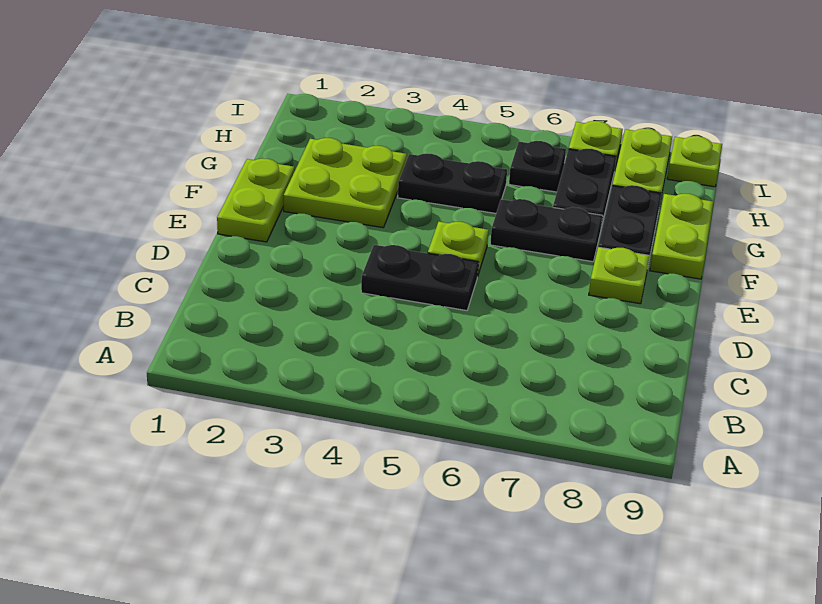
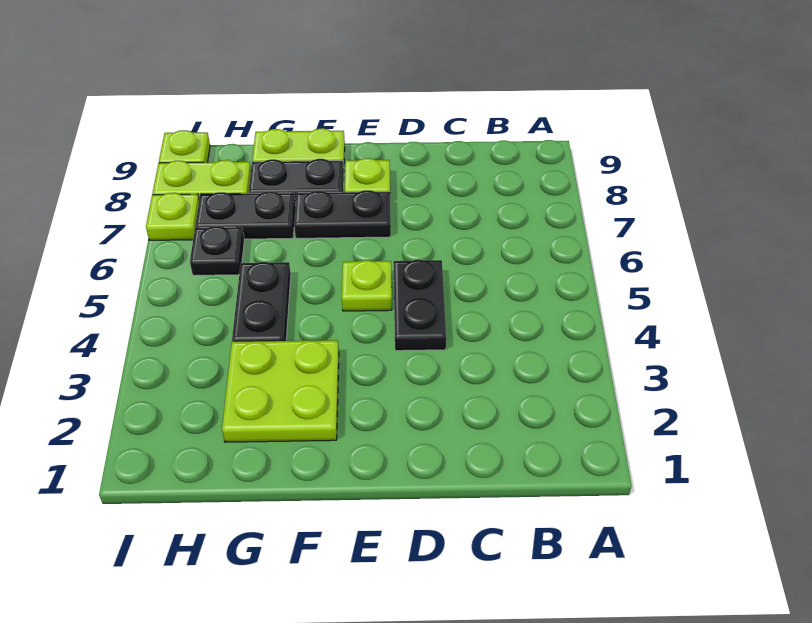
lime plate E1:F1 level 1 -> none
black plate F6:F7 level 1 -> black plate E7:F7 level 1

